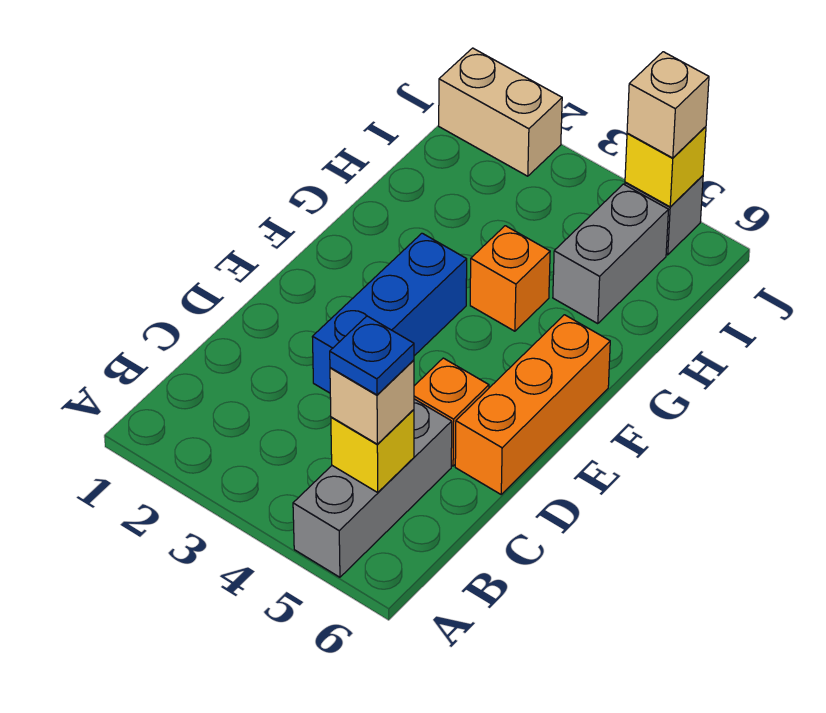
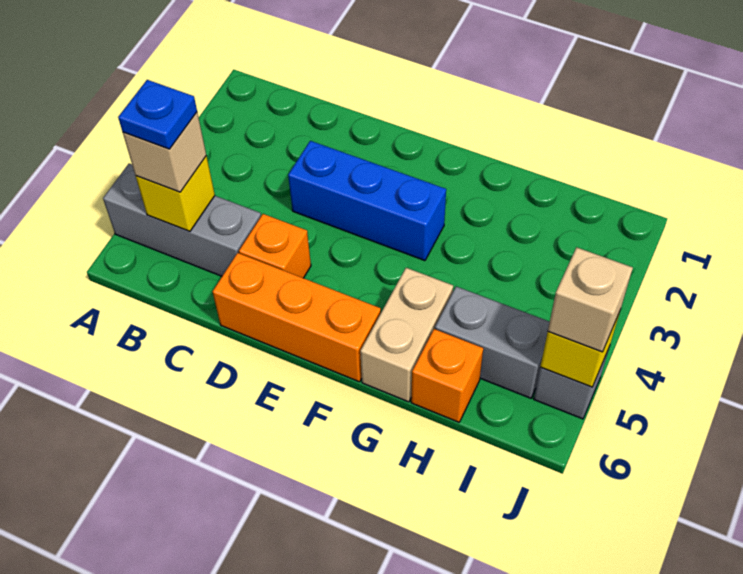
orange brick G4 level 1 -> orange brick H6 level 1
tan brick J1:J2 level 1 -> tan brick G5:G6 level 1

